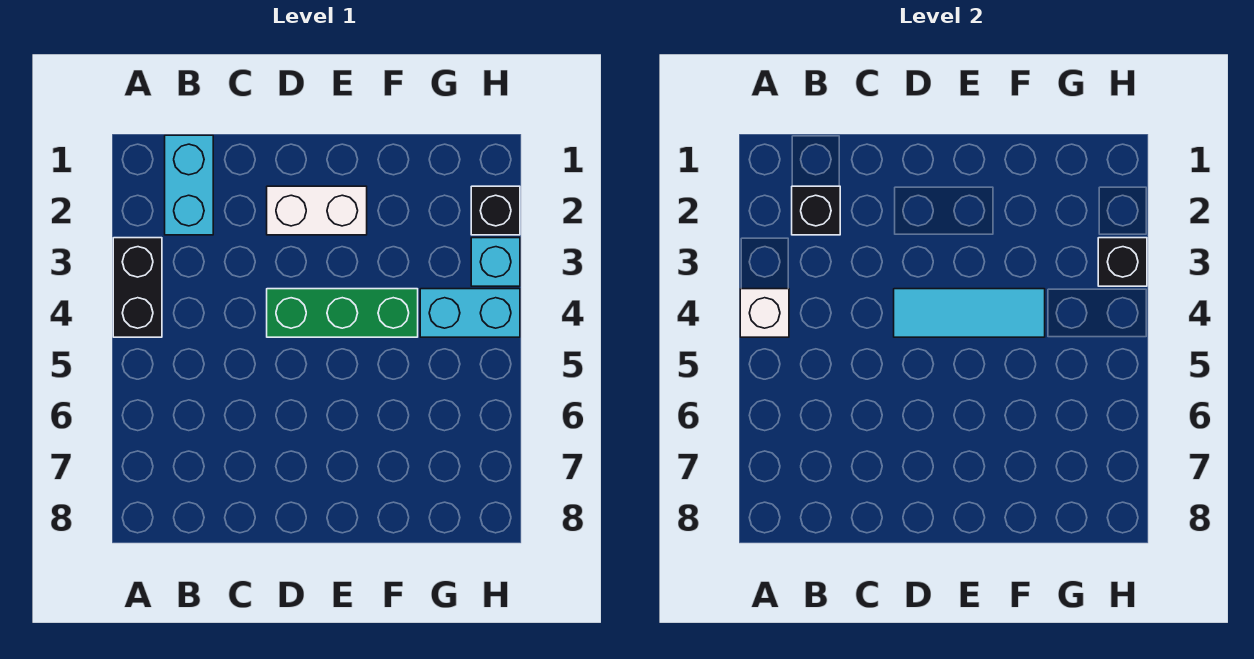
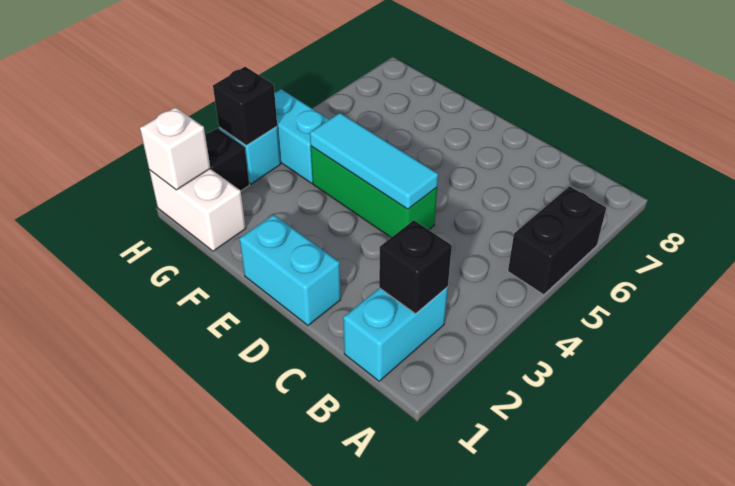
black brick A3:A4 level 1 -> black brick A5:A6 level 1
white brick A4 level 2 -> white brick H1 level 2
none -> cyan brick D1:E1 level 1
white brick D2:E2 level 1 -> white brick G1:H1 level 1

